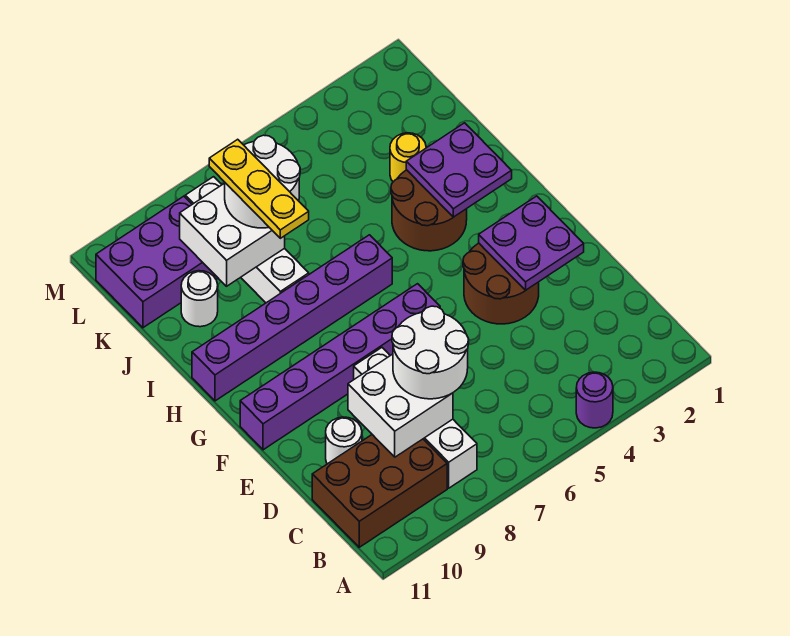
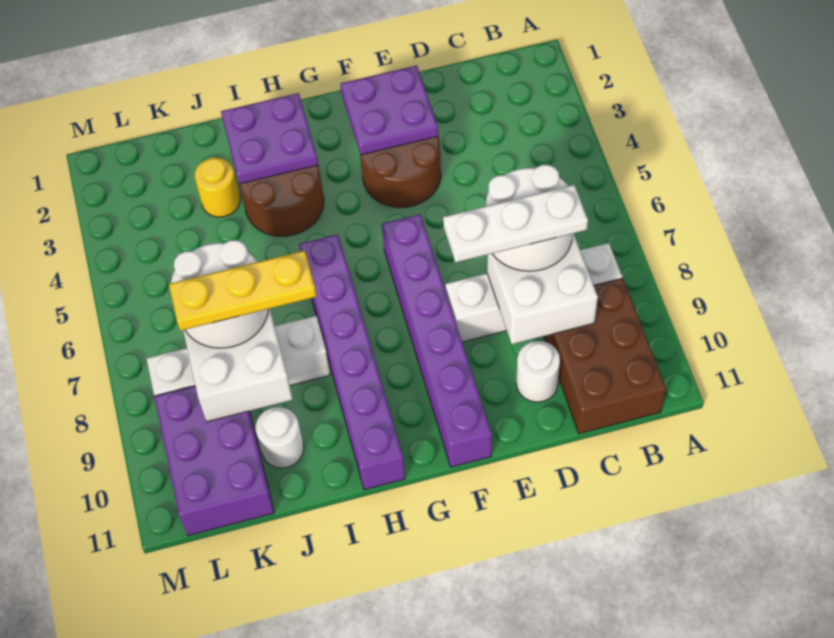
purple round brick A4 level 1 -> none
none -> white plate C8:E8 level 4

